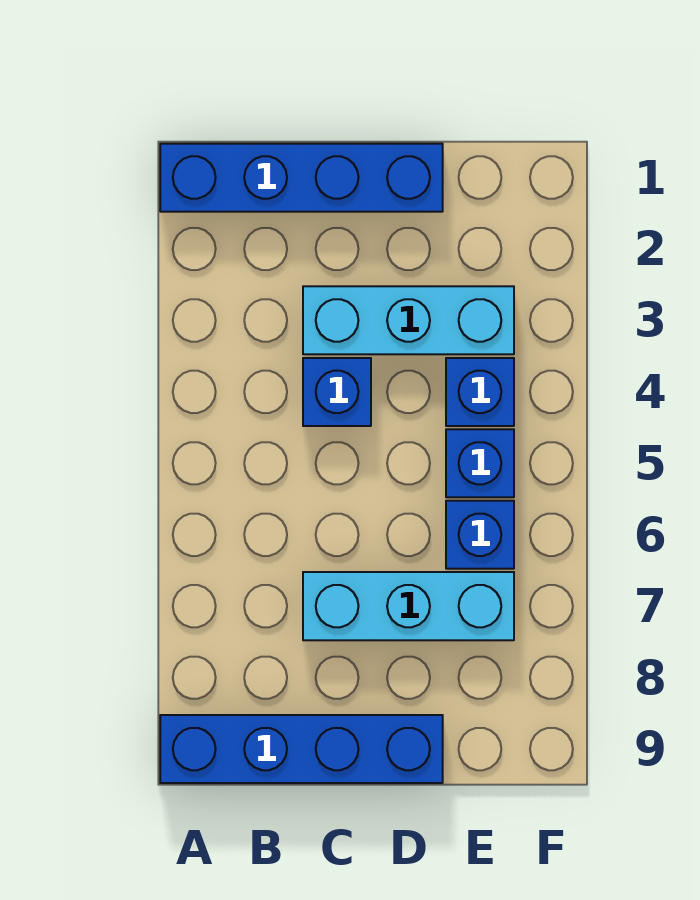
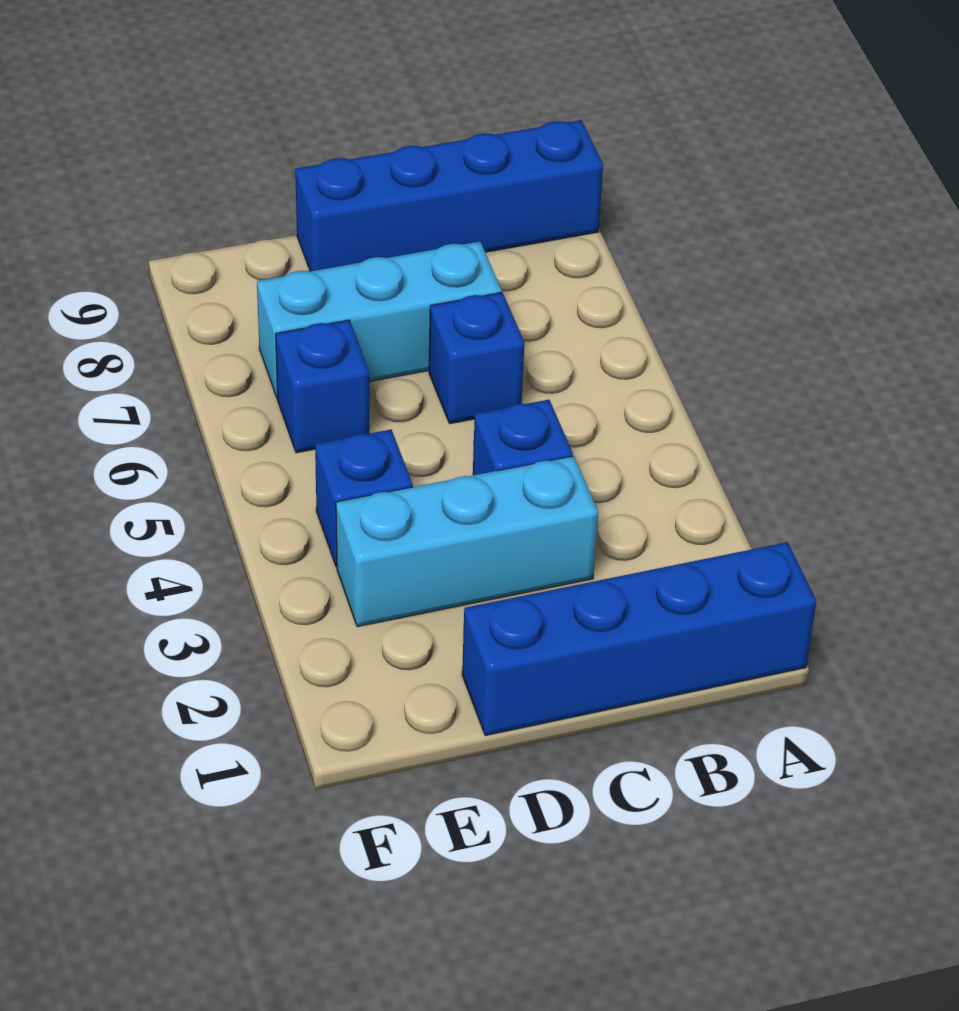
blue brick E5 level 1 -> blue brick C6 level 1

